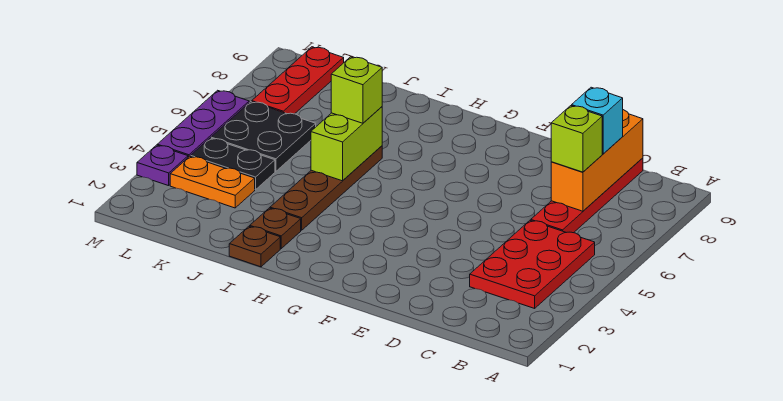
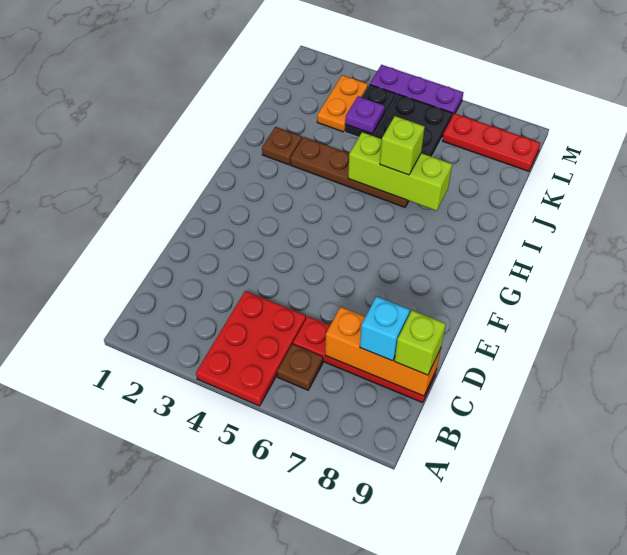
red plate B3:C5 level 1 -> red plate A4:C5 level 1
lime brick C7 level 3 -> lime brick C9 level 3
brown plate I1 level 1 -> brown plate B6 level 1
lime brick I5:I6 level 2 -> lime brick I5:I7 level 2
purple plate M3 level 1 -> purple plate K4 level 2

